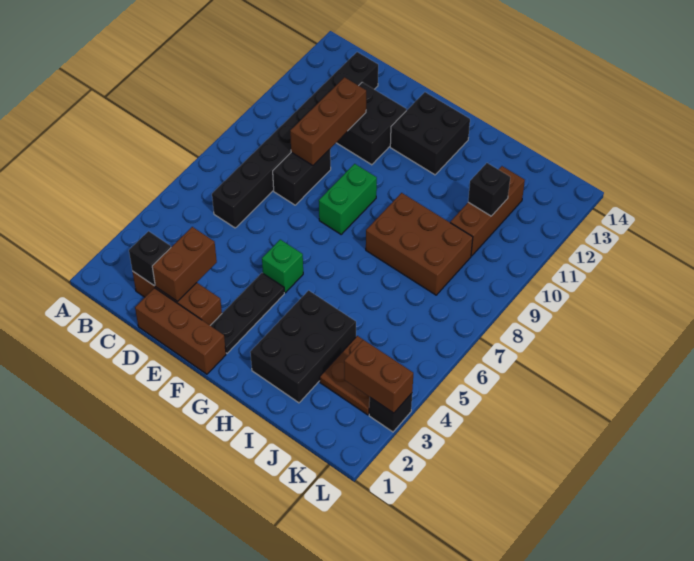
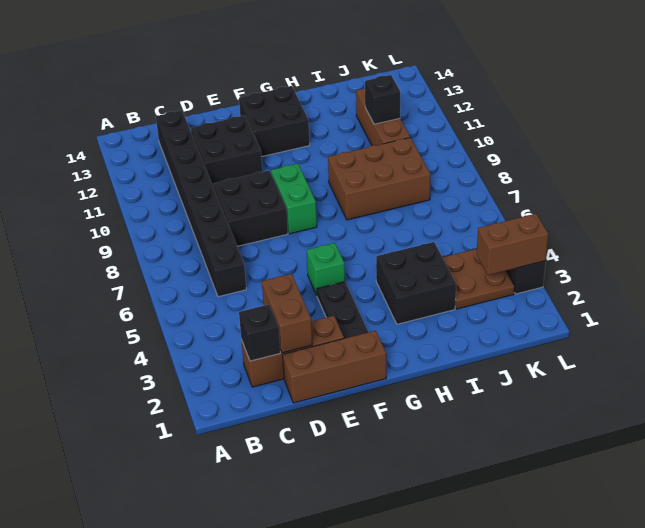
black brick D8:D9 level 1 -> black brick D8:E9 level 1
brown brick D9:D11 level 2 -> none
black brick H2:I4 level 1 -> black brick H3:I4 level 1

